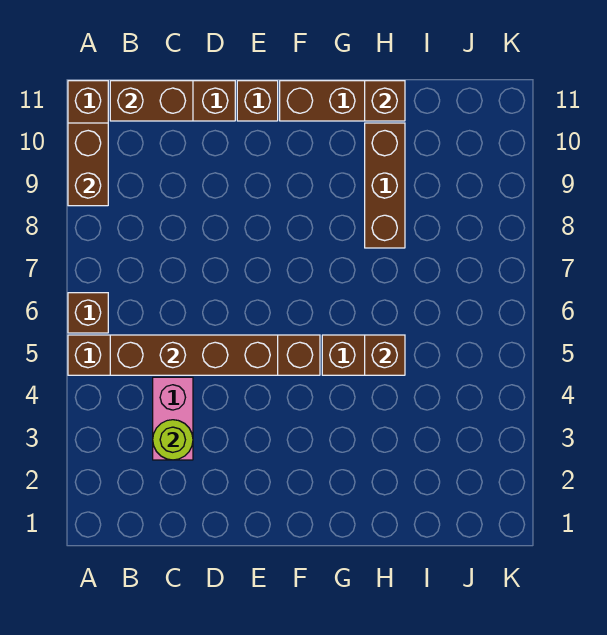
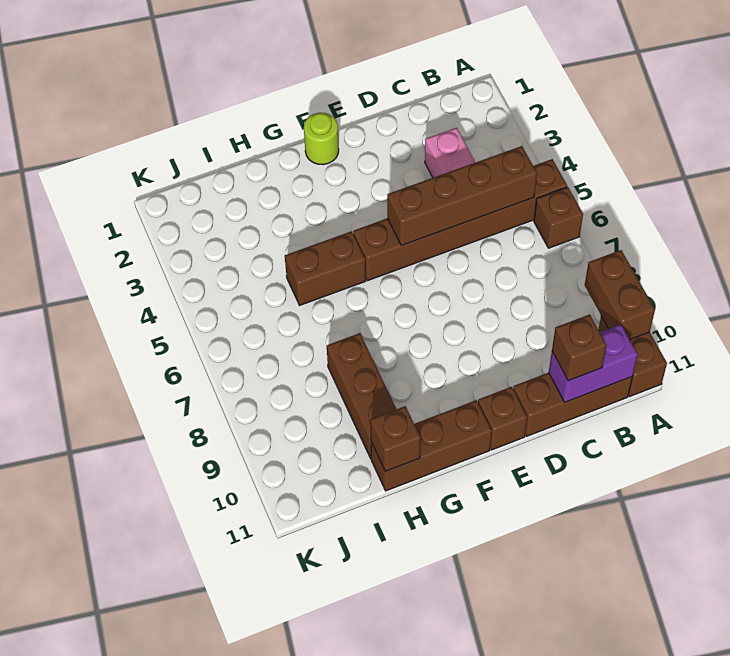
brown brick B11:C11 level 2 -> purple brick B11:C11 level 2
lime round brick C3 level 2 -> lime round brick F1 level 1
brown brick H5 level 2 -> brown brick C11 level 3

